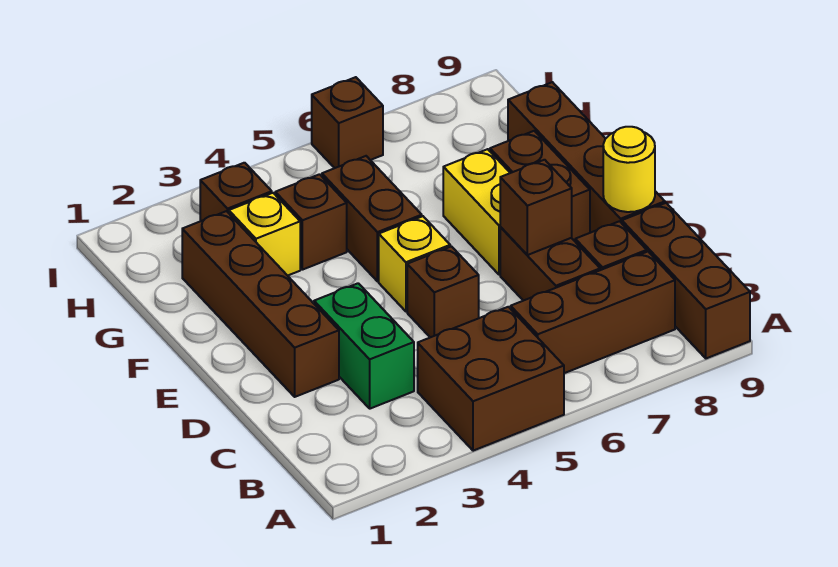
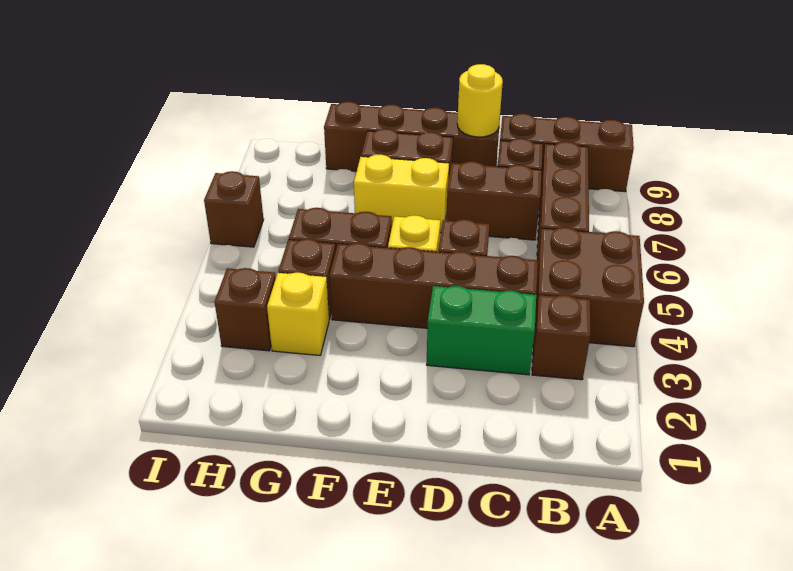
brown brick D2:G2 level 1 -> brown brick C4:F4 level 1
brown brick D7 level 2 -> brown brick B3 level 1

